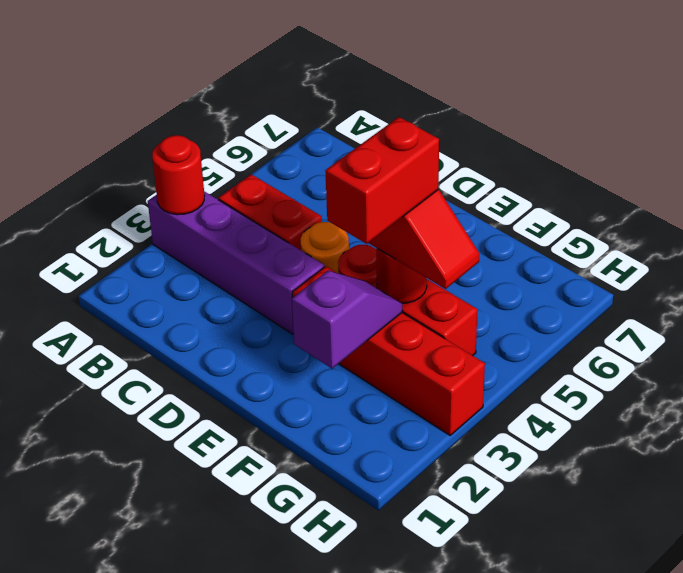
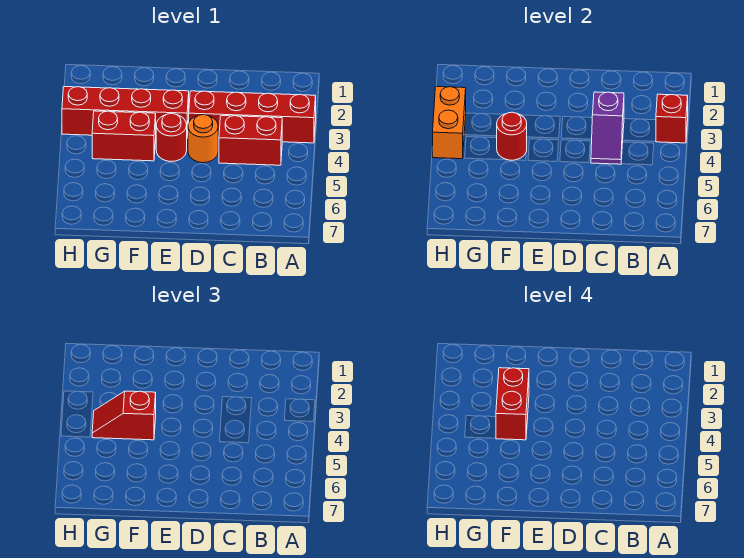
purple brick A3:D3 level 1 -> red brick A3:D3 level 1
red round brick A3 level 2 -> red brick A3 level 2
purple slope F2:F3 level 2 top 2 -> purple slope C3:C4 level 2 top 3
none -> orange brick H3:H4 level 2

